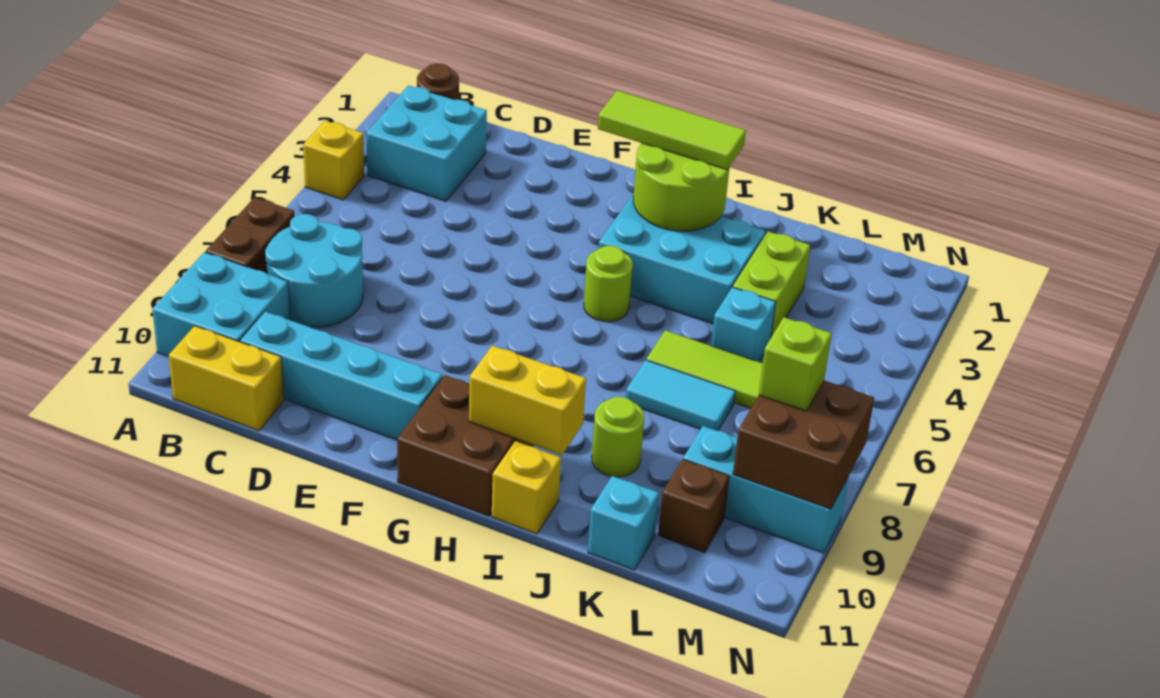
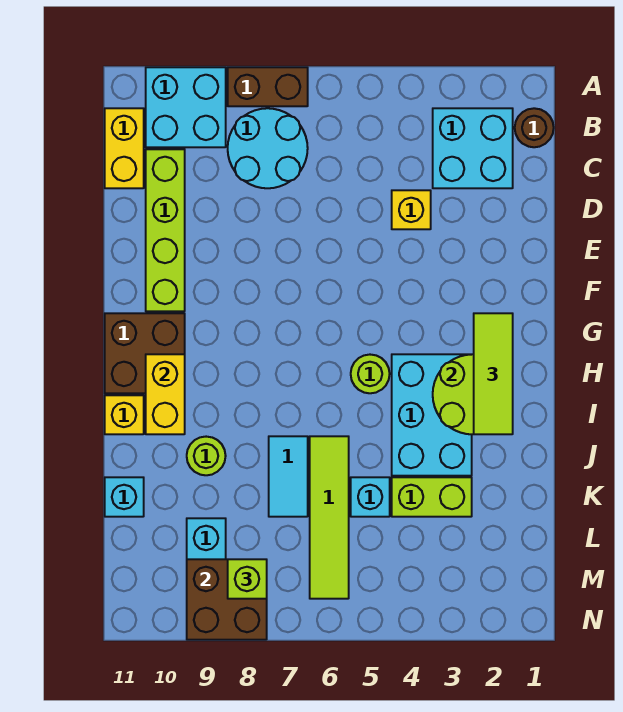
yellow brick A4 level 1 -> yellow brick D4 level 1
cyan brick C10:F10 level 1 -> lime brick C10:F10 level 1
brown brick L10 level 1 -> none

